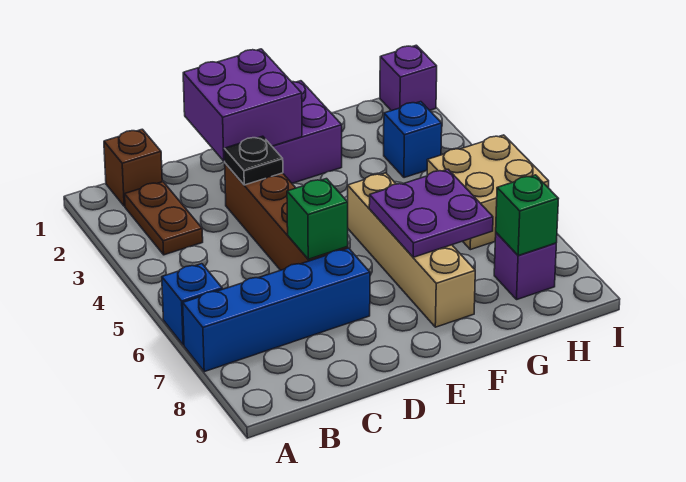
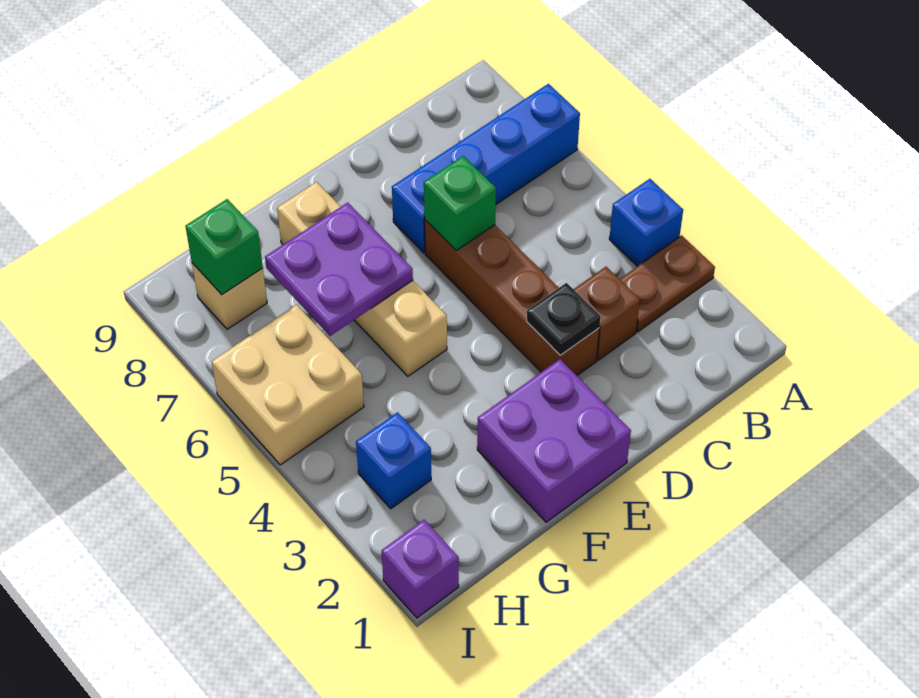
blue brick A6 level 1 -> blue brick A4 level 1
brown brick B1 level 1 -> brown brick C3 level 1
brown plate B2:B3 level 1 -> brown plate A3:B3 level 1
purple brick D1:E2 level 2 -> none
purple brick H8 level 1 -> tan brick H8 level 1

